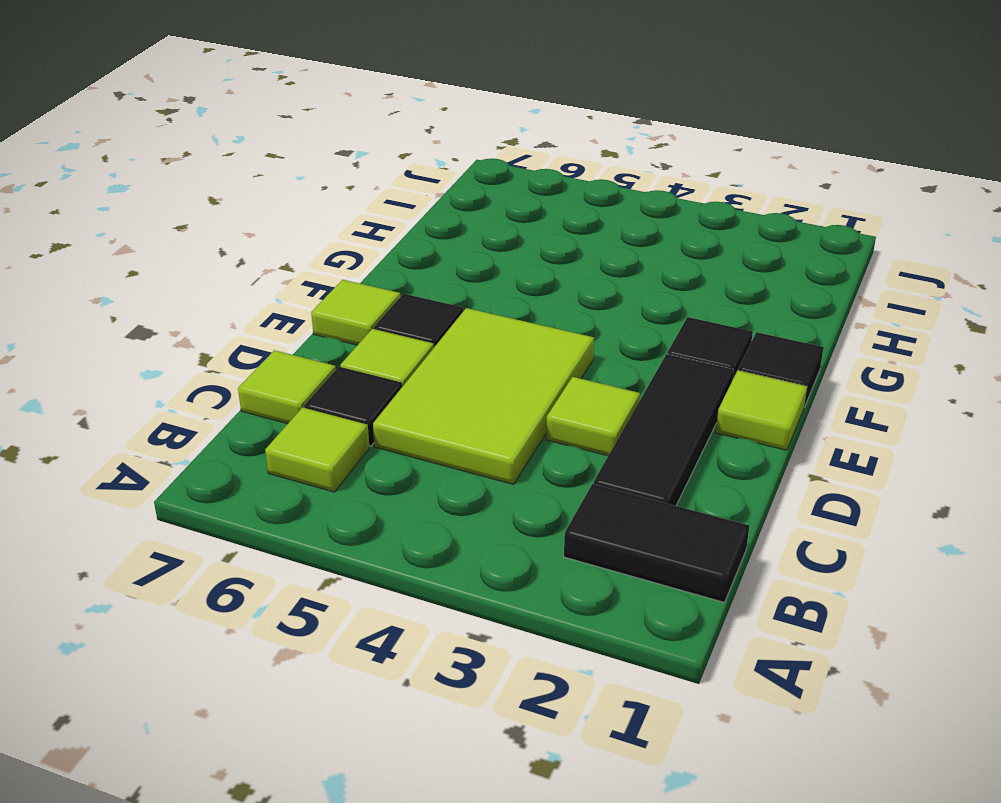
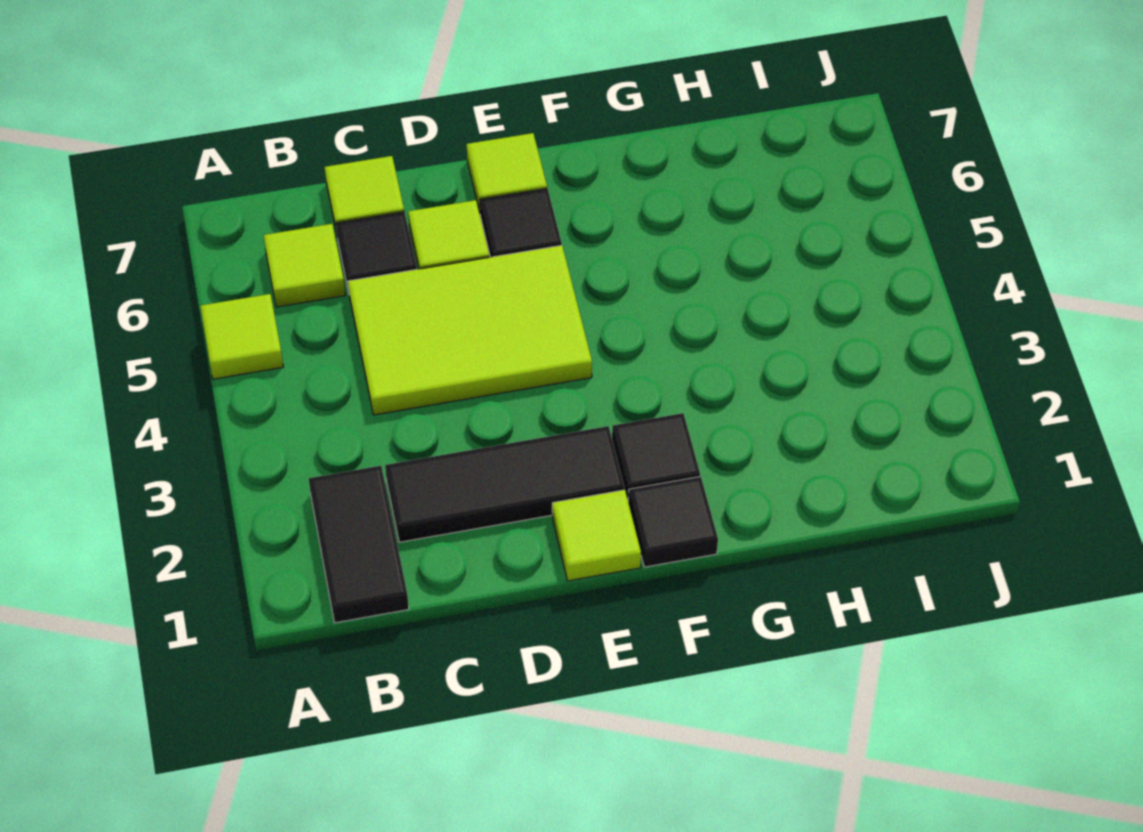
lime tile D3 level 1 -> lime tile A5 level 1

